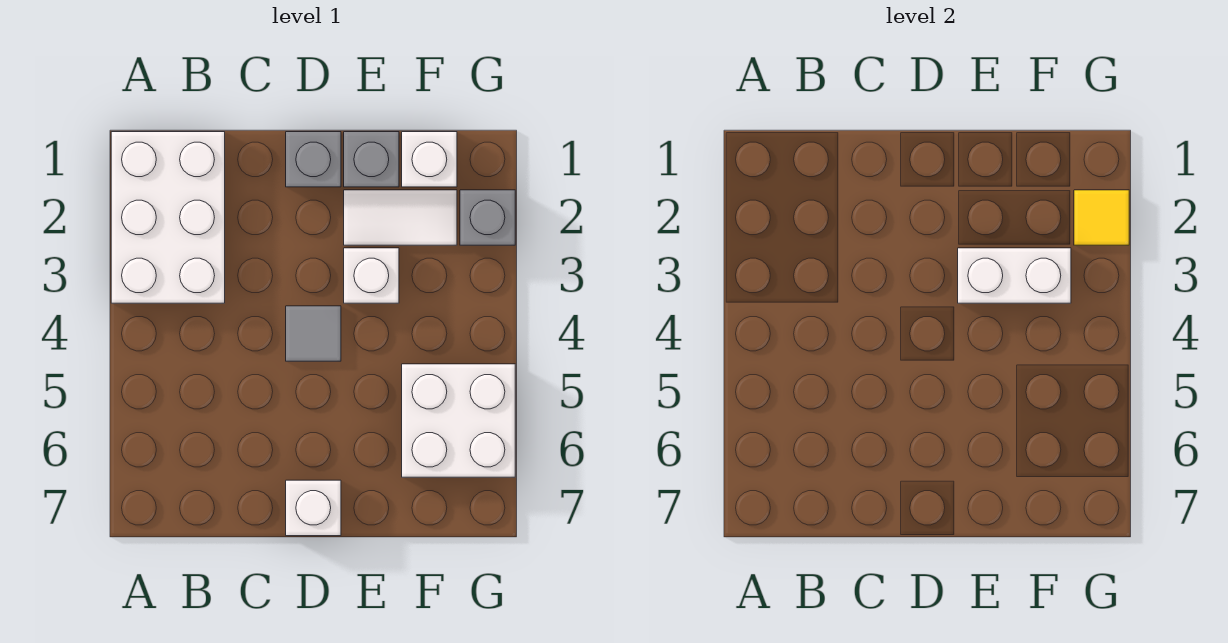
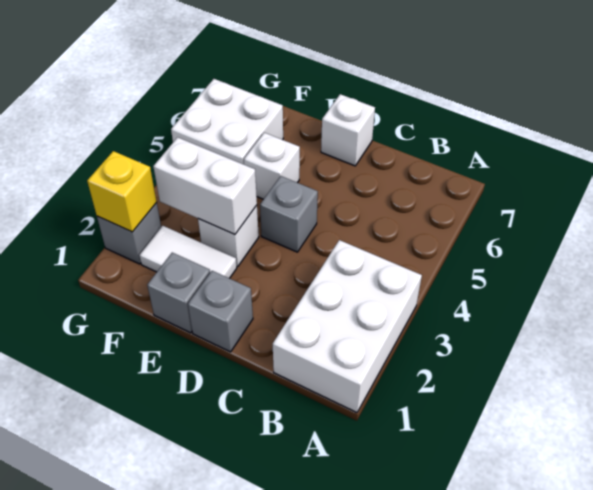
grey tile D4 level 1 -> grey brick D4 level 1
white brick F1 level 1 -> white brick E5 level 1
yellow tile G2 level 2 -> yellow brick G2 level 2

